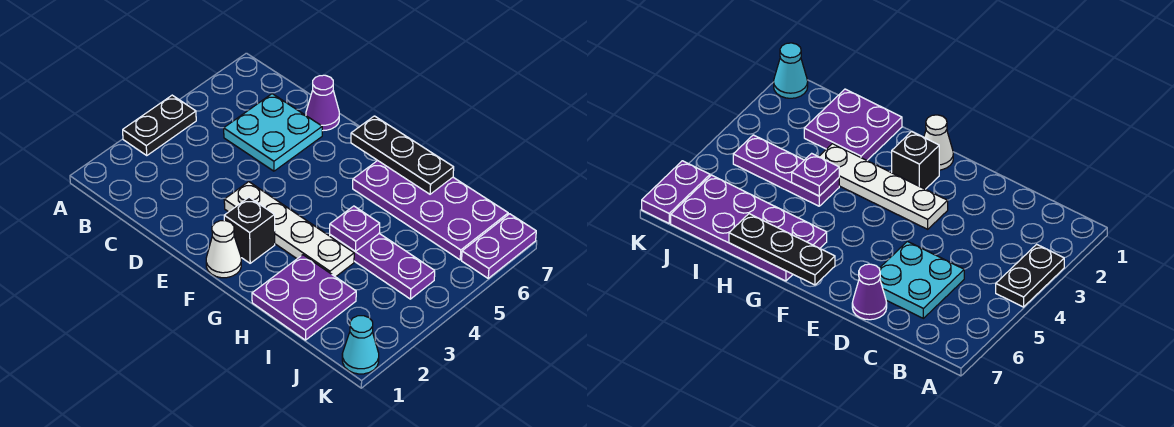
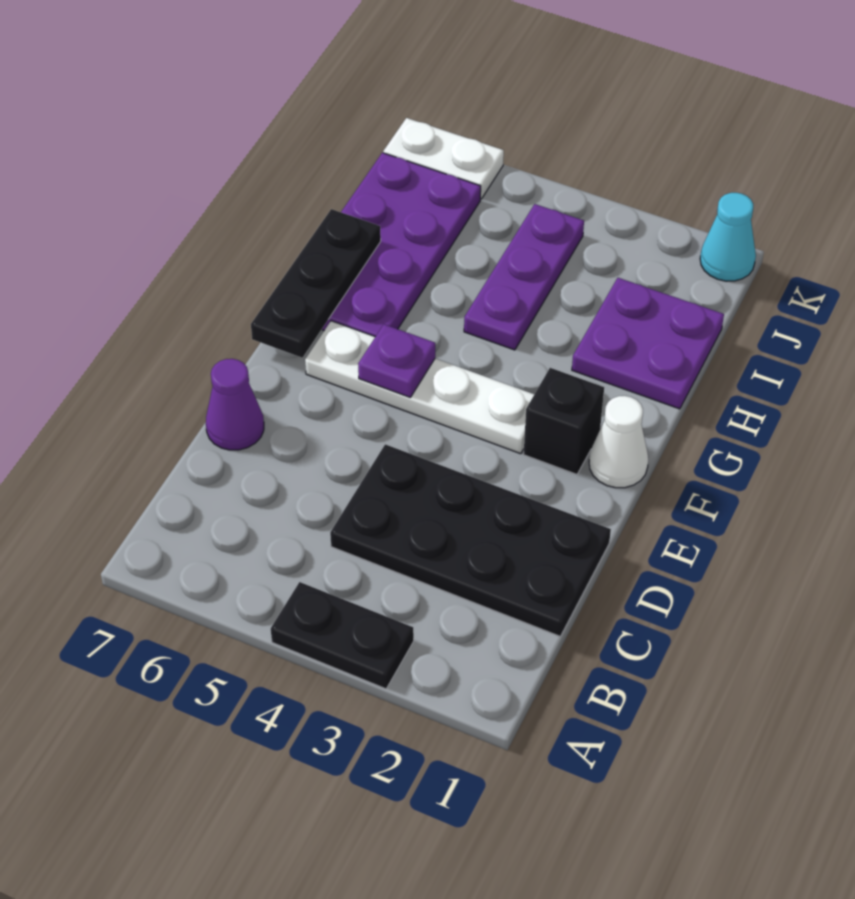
none -> black plate C1:D4 level 1
cyan plate C5:D6 level 1 -> none
white plate E3:H3 level 1 -> white plate F3:F6 level 1
purple plate H4 level 2 -> purple plate F5 level 2
purple plate K6:K7 level 1 -> white plate K6:K7 level 1

